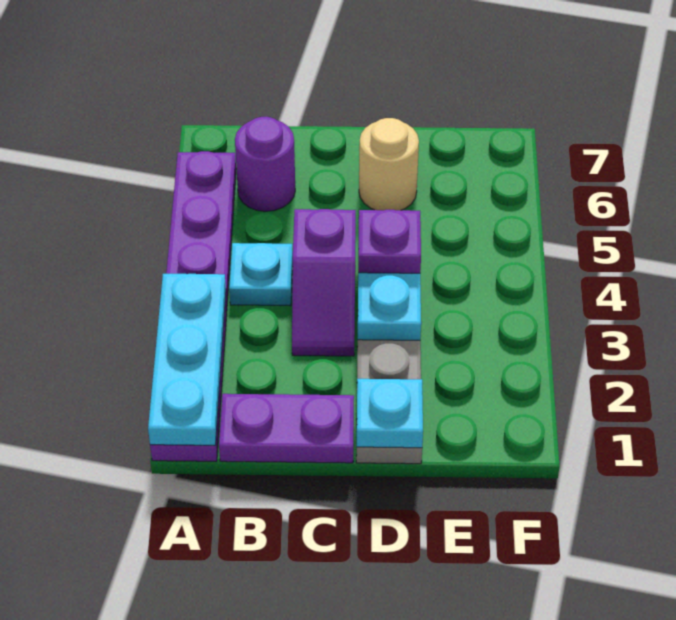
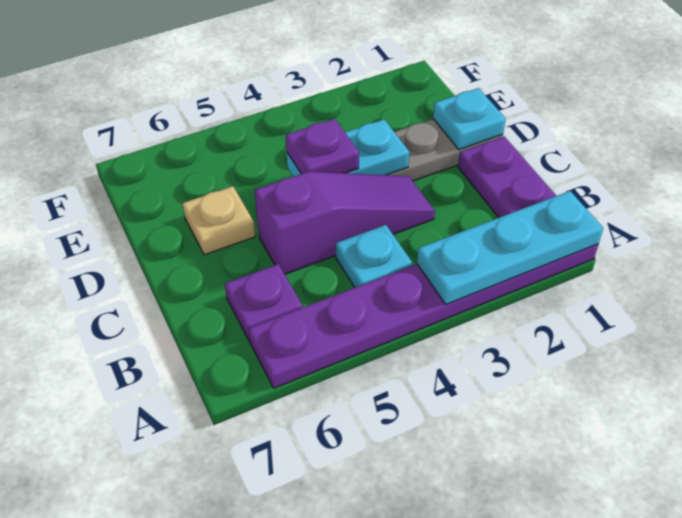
purple round brick B6 level 1 -> purple plate B6 level 1
purple slope C3:C4 level 1 top 4 -> purple slope C3:C5 level 1 top 5
tan round brick D6 level 1 -> tan plate D6 level 1

